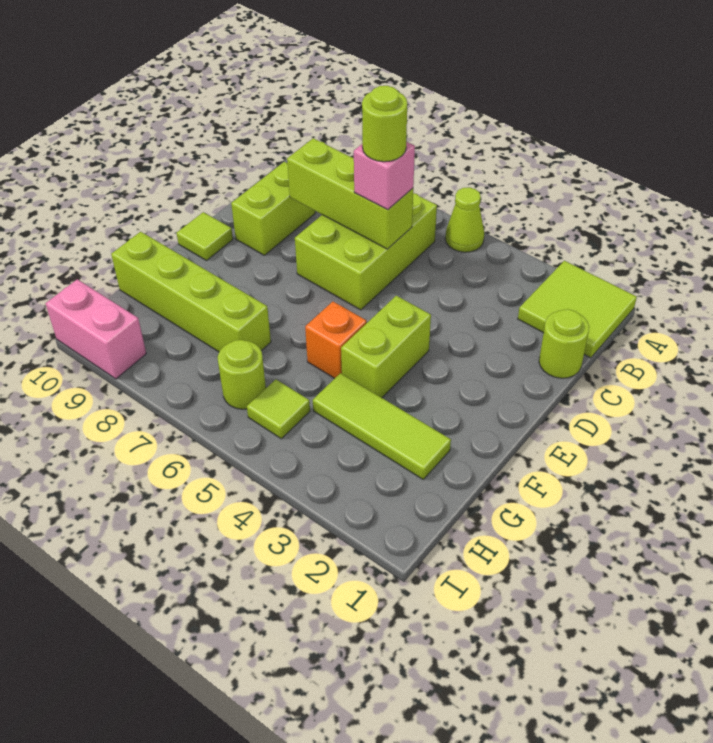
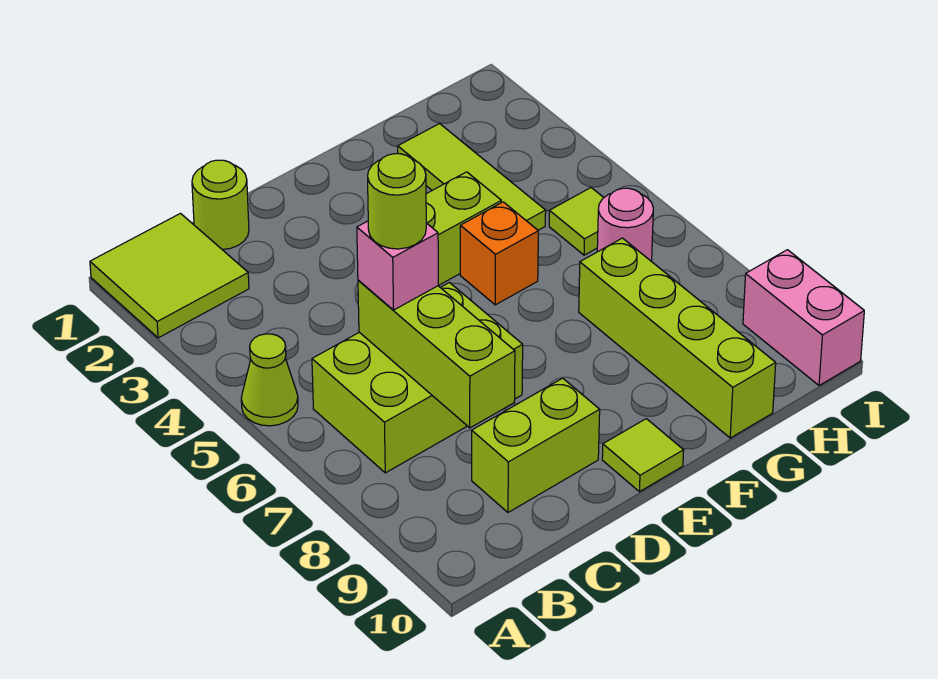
lime round brick H6 level 1 -> pink round brick H6 level 1

